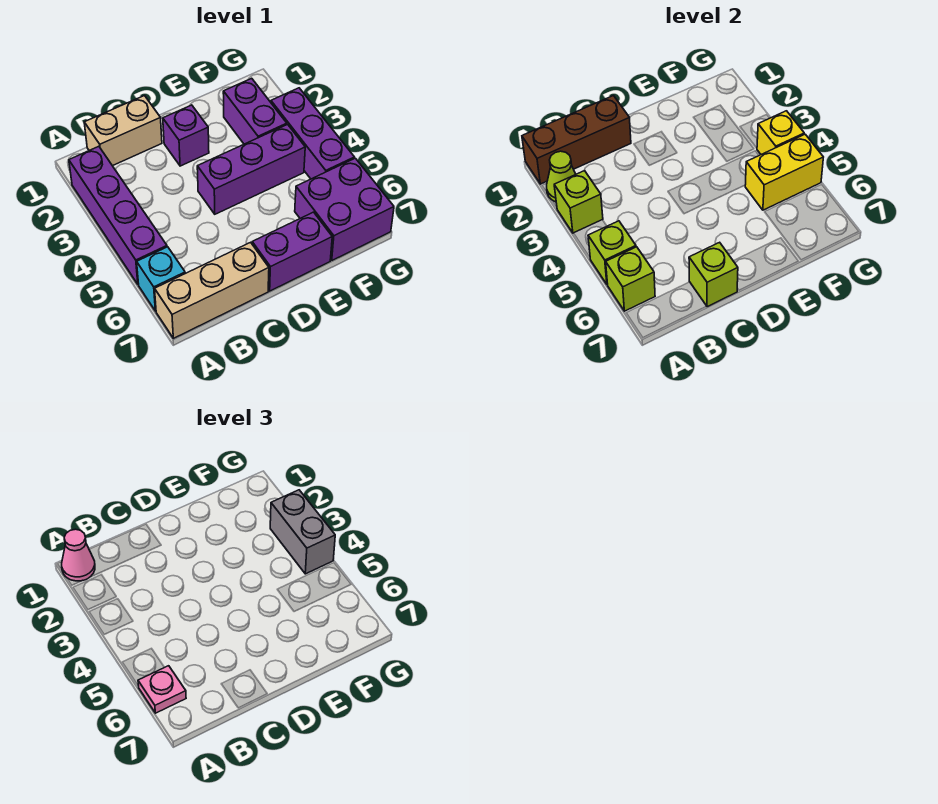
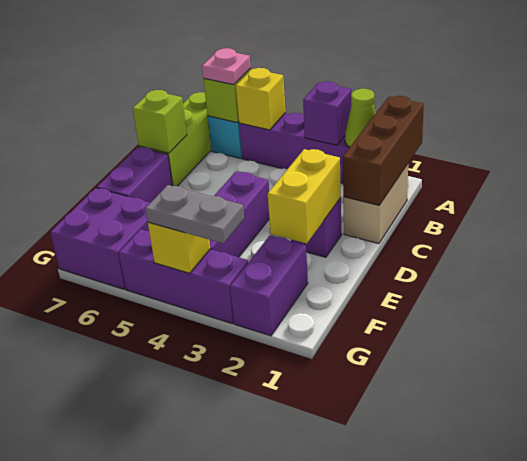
pink cone A1 level 3 -> none
lime brick A3 level 2 -> purple brick A3 level 2
lime brick A5 level 2 -> yellow brick A5 level 2
tan brick A7:C7 level 1 -> lime brick A7:C7 level 1
purple brick F2:F3 level 1 -> purple brick F2:G2 level 1
yellow brick F5:G5 level 2 -> yellow brick D2:E2 level 2
grey brick G3:G4 level 3 -> grey plate G3:G4 level 3

